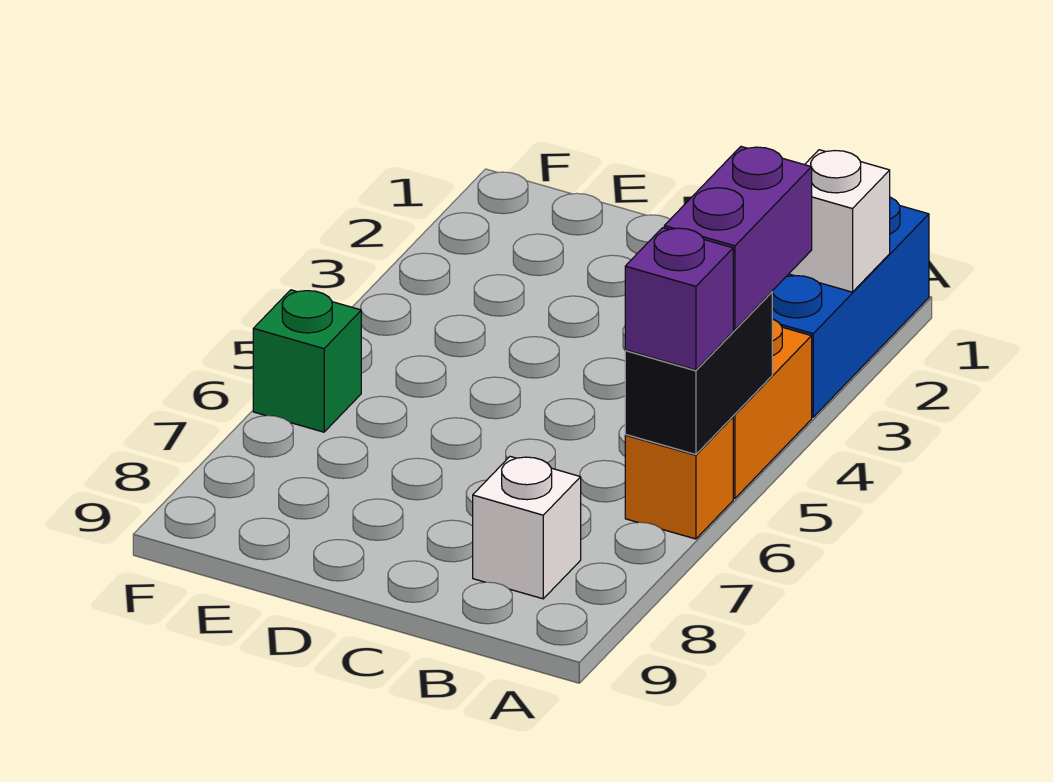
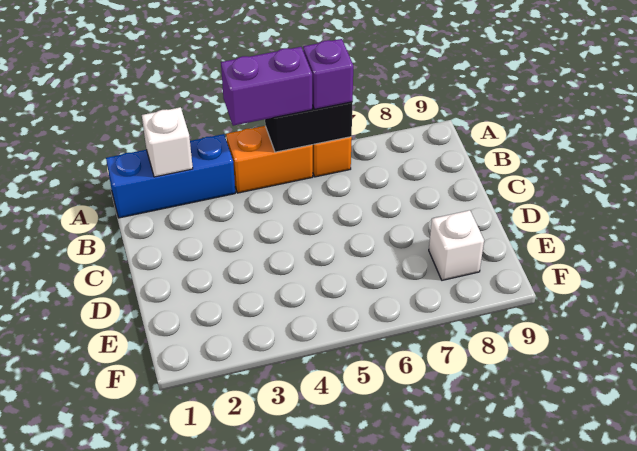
white brick B8 level 1 -> white brick E8 level 1
green brick F6 level 1 -> none

